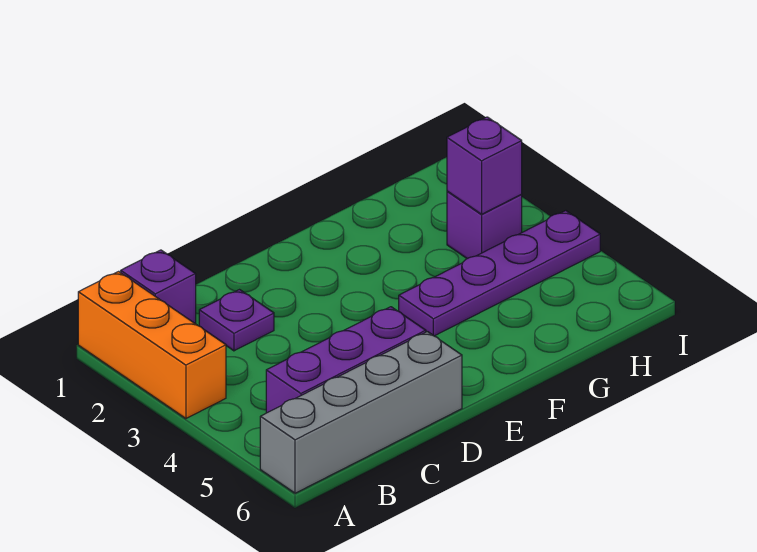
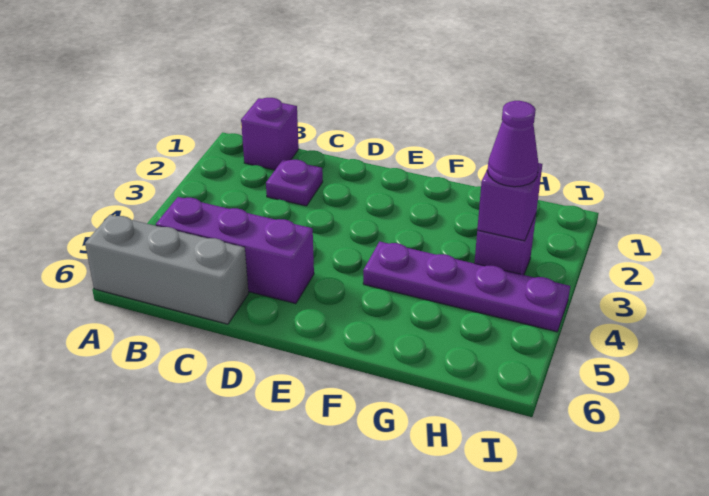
orange brick A1:A3 level 1 -> none
grey brick A6:D6 level 1 -> grey brick A6:C6 level 1
none -> purple cone H3 level 3

